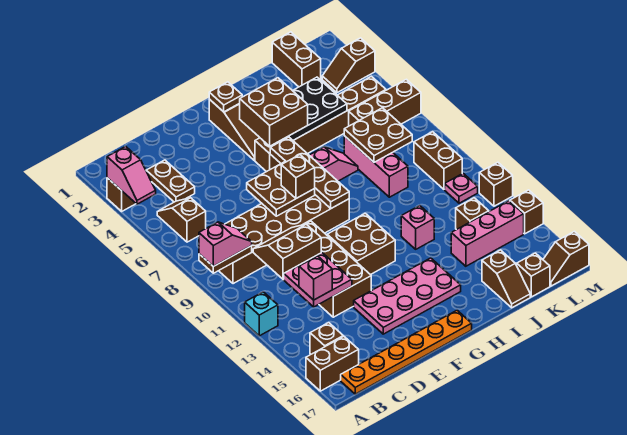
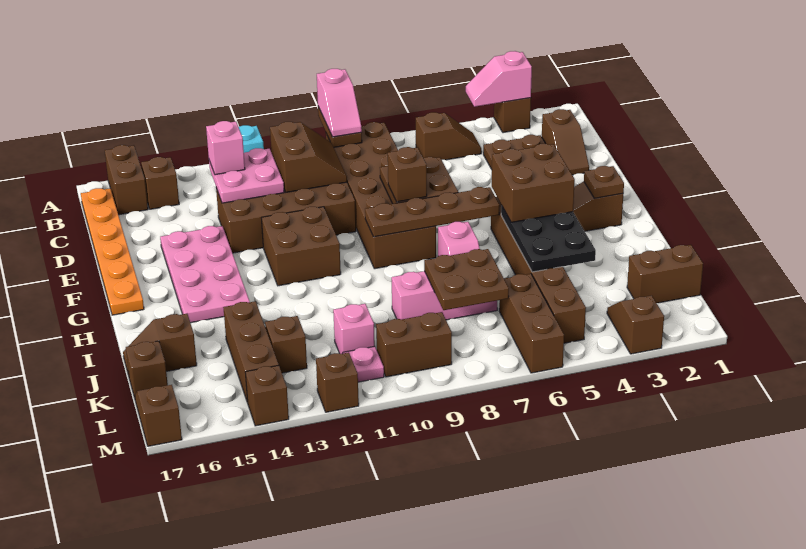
none -> brown slope C2:D2 level 1 top C
pink brick I12 level 1 -> pink brick K11 level 1
pink brick J14:L14 level 1 -> brown brick J14:L14 level 1

